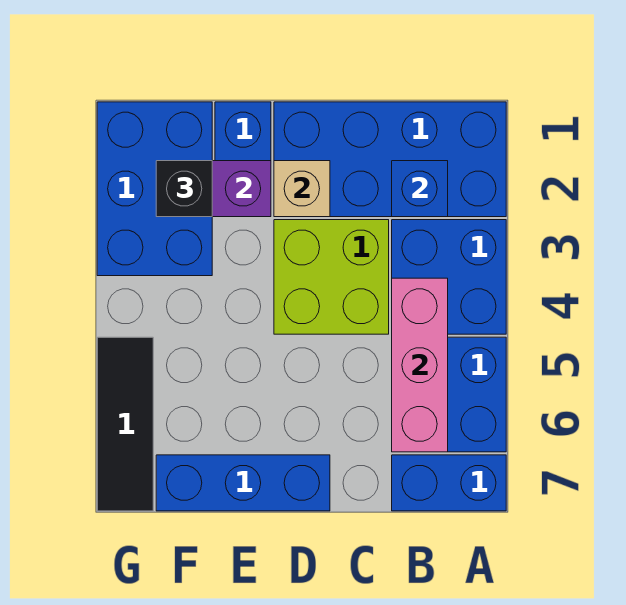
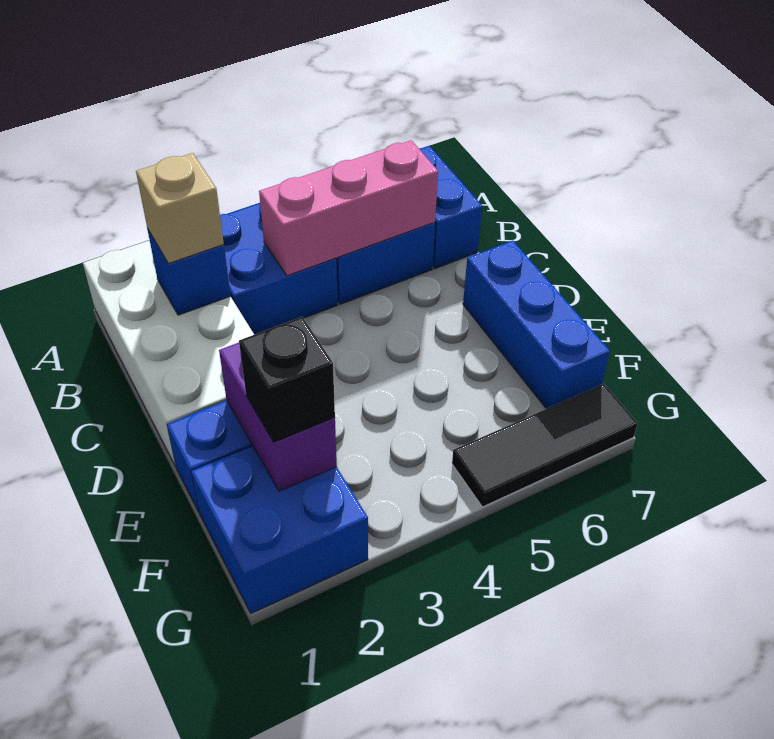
blue brick A1:D2 level 1 -> white brick A1:D2 level 1
lime brick C3:D4 level 1 -> none
tan brick D2 level 2 -> tan brick B2 level 3
blue brick F1:G3 level 1 -> blue brick F1:G2 level 1

